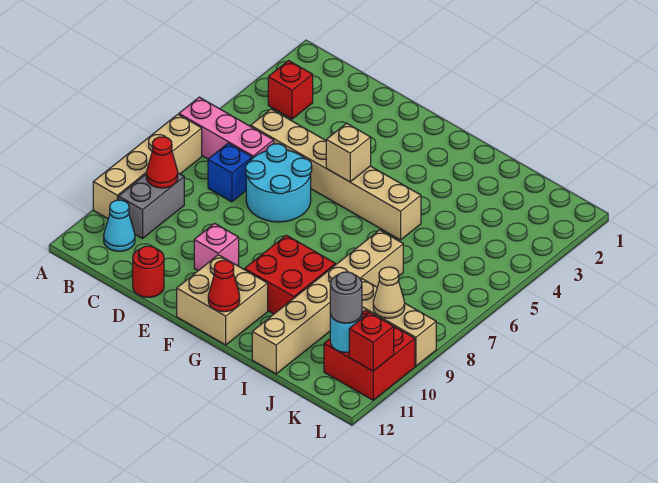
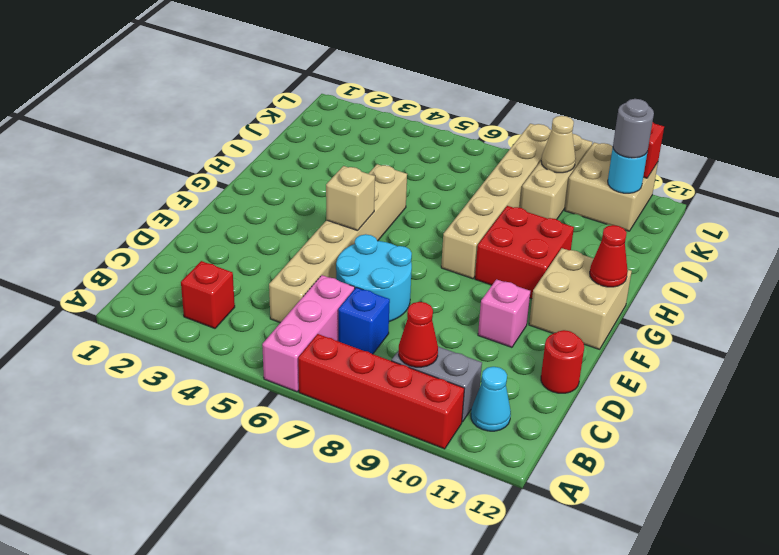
tan brick A7:A10 level 1 -> red brick A7:A10 level 1
tan brick I7:I12 level 1 -> tan brick G8:L8 level 1
red brick K10:L11 level 1 -> tan brick K10:L11 level 1

